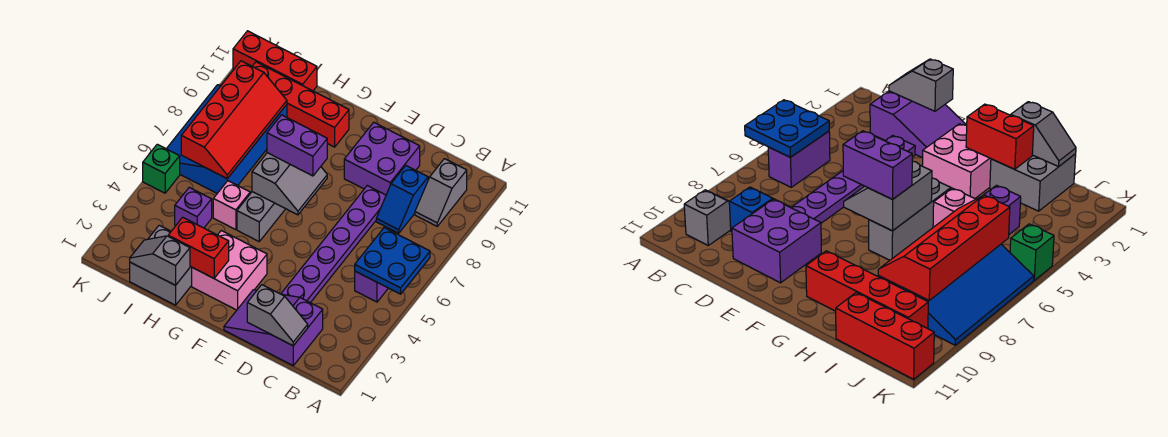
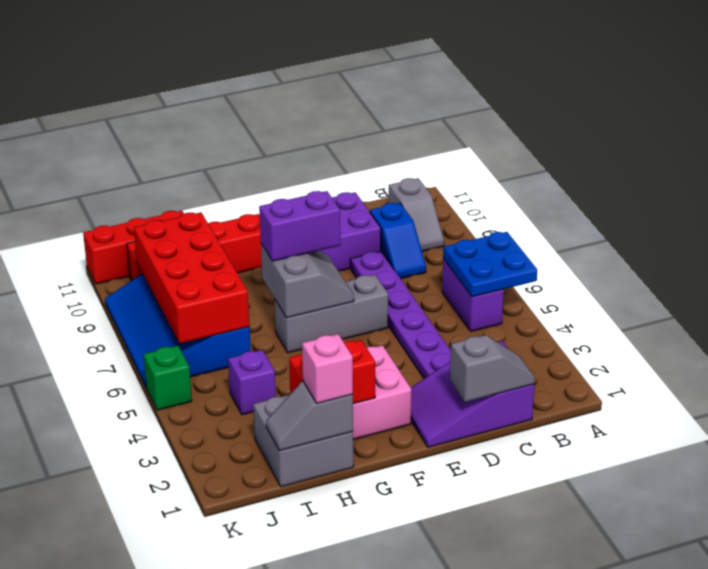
grey brick G5:G7 level 1 -> grey brick E6:G6 level 1
pink brick H5 level 1 -> pink brick H1 level 3
red slope I6:J9 level 2 top J -> red brick I6:J9 level 2

